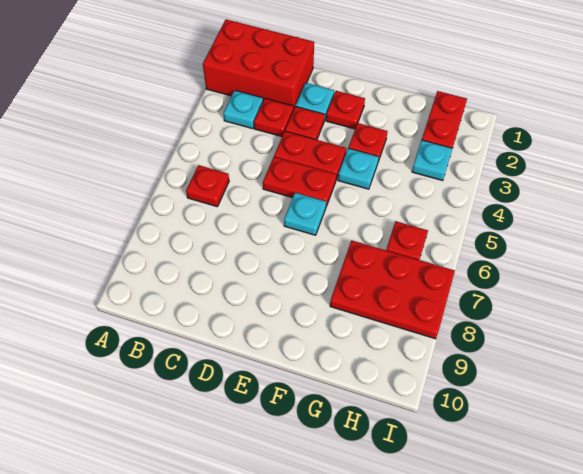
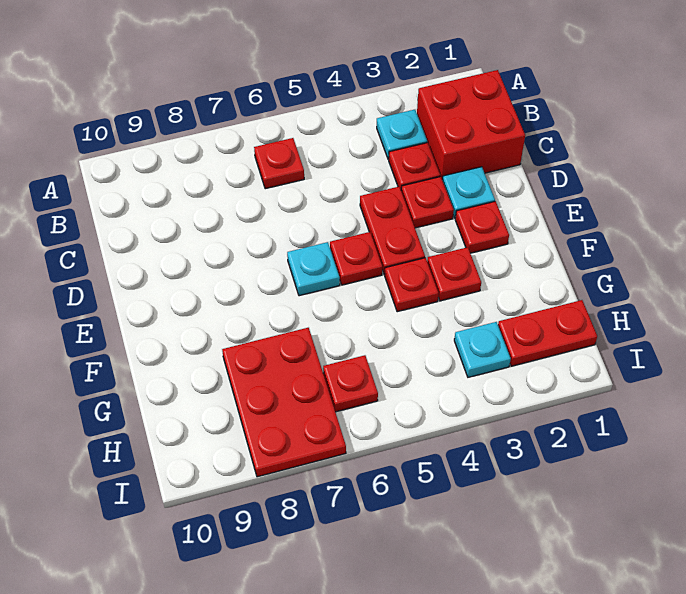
red brick A1:C2 level 1 -> red brick B1:C2 level 1
red plate D5:E5 level 1 -> red plate E5 level 1
cyan plate F4 level 1 -> red plate F4 level 1

